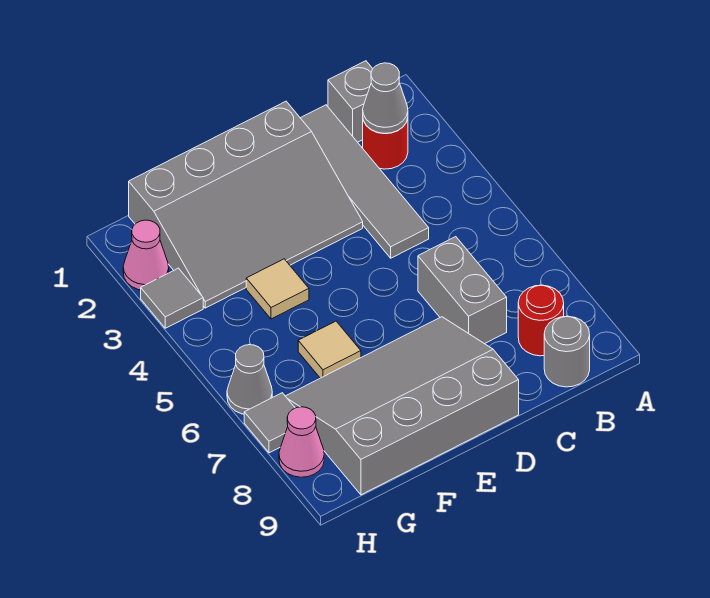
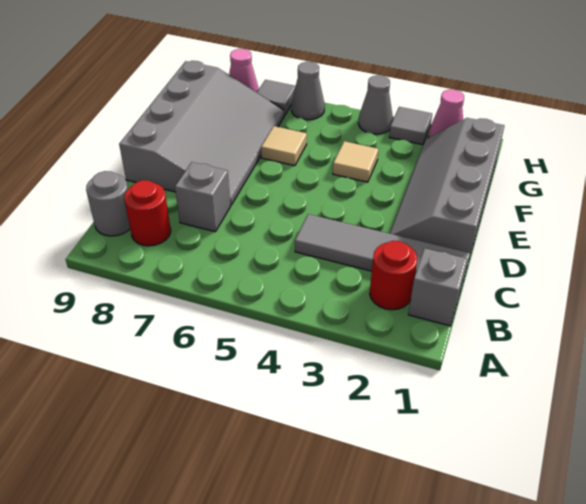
grey cone B2 level 2 -> grey cone H4 level 1
grey brick C6:C7 level 1 -> grey brick C7 level 1
grey slope D1:G3 level 1 top 1 -> grey slope D1:G2 level 1 top 1

